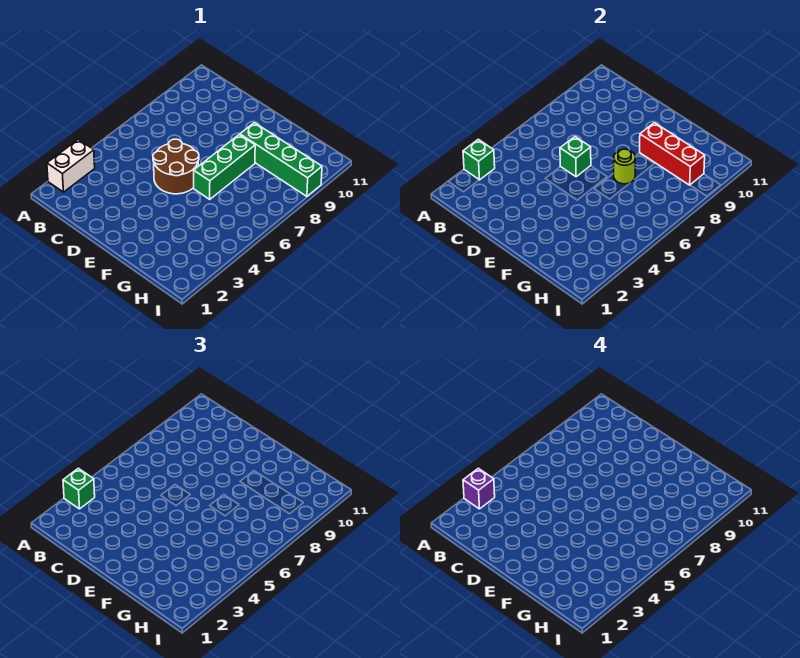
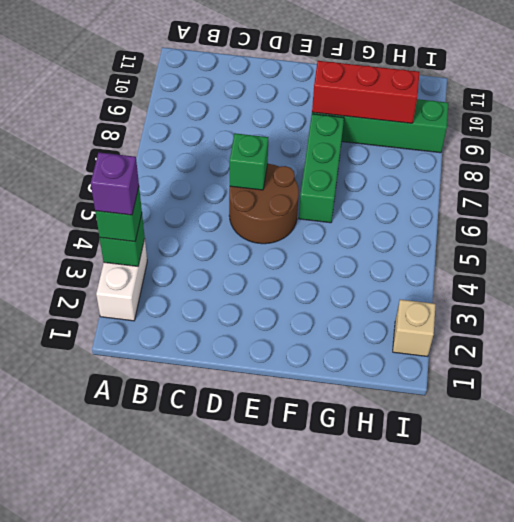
lime round brick F7 level 2 -> none
none -> tan brick I2 level 1

